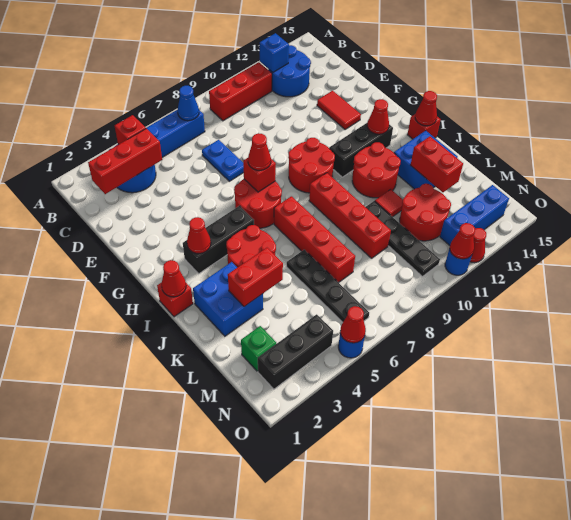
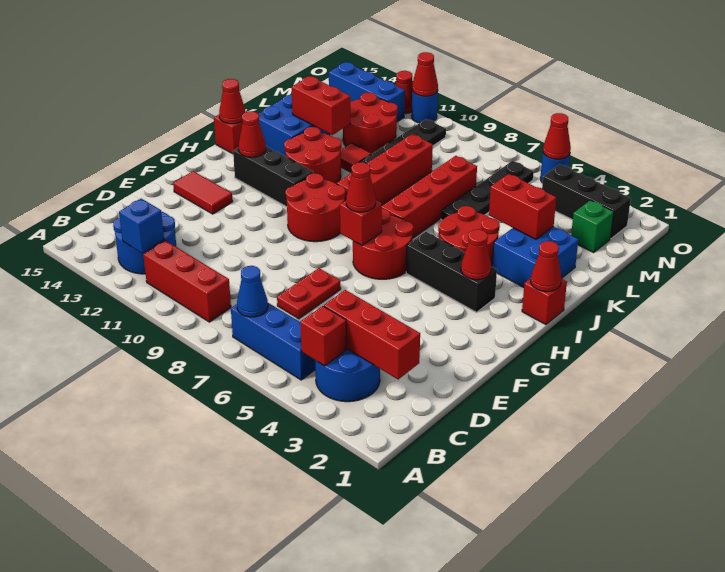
blue plate D7:E7 level 1 -> red plate D7:E7 level 1
red tile E13:F13 level 1 -> red tile F13:F14 level 1
red brick K13:L13 level 2 -> red brick K12:K13 level 2

